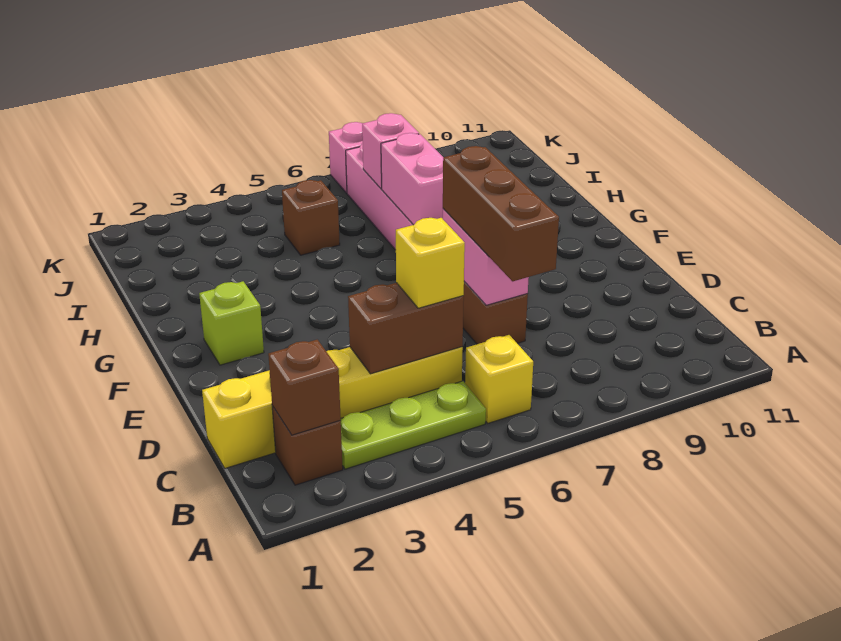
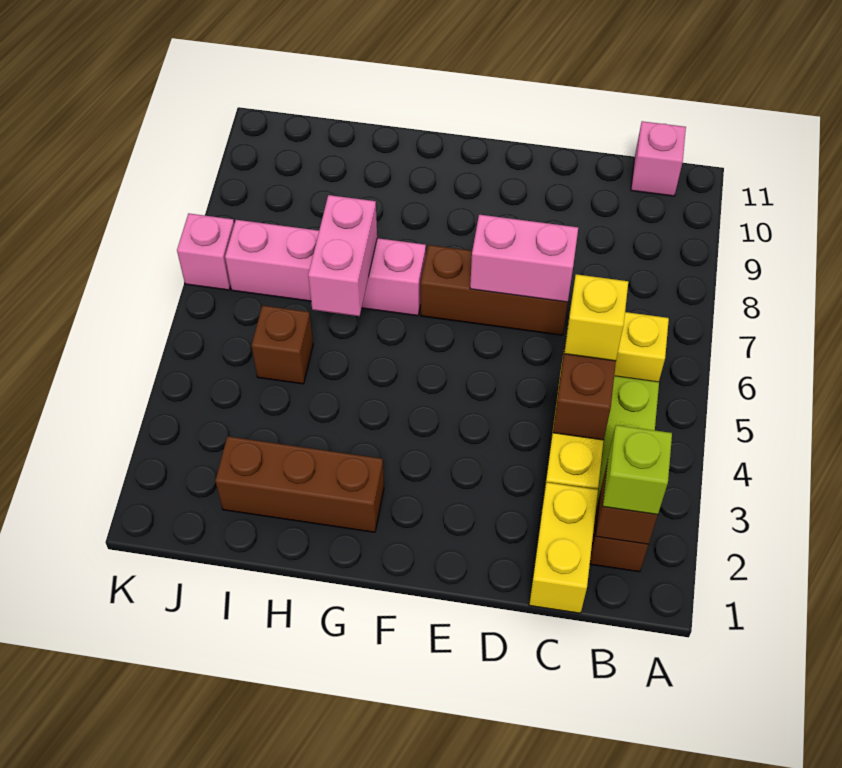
brown brick C7:E7 level 3 -> brown brick G2:I2 level 1
lime brick F2 level 1 -> lime brick B2 level 3
pink brick G7:H7 level 2 -> pink brick H6:H7 level 2
pink brick I7 level 2 -> pink brick B11 level 1

